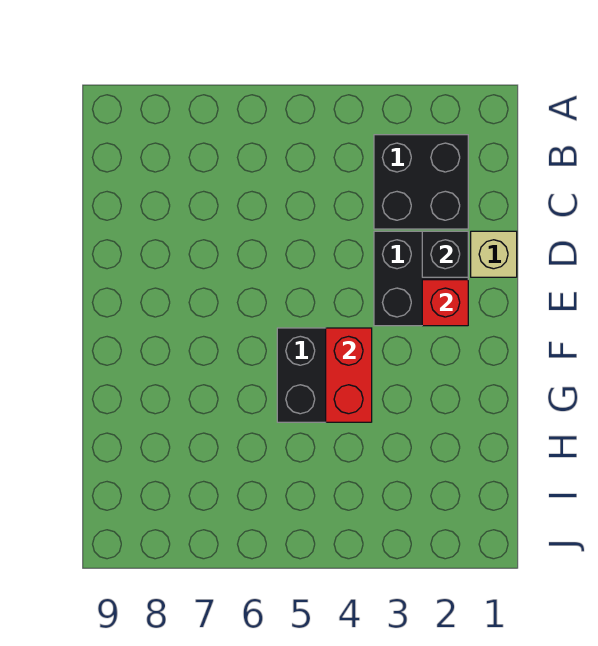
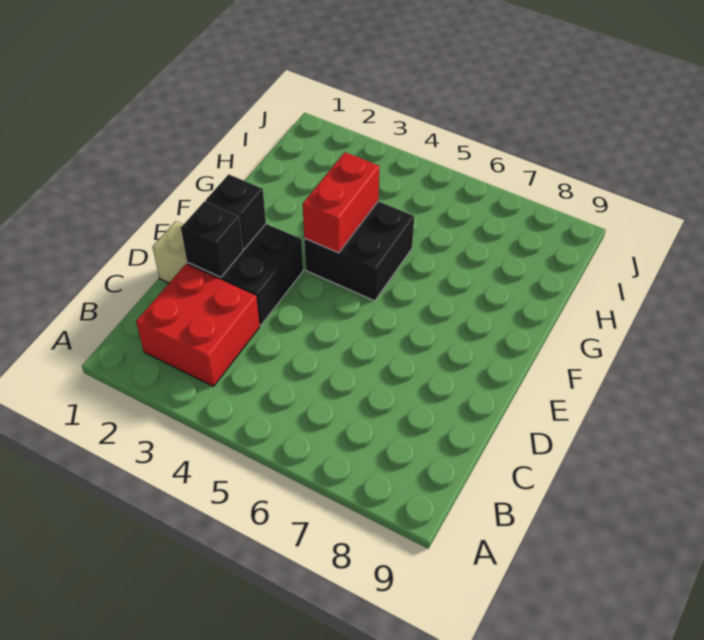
black brick B2:C3 level 1 -> red brick B2:C3 level 1
red brick E2 level 2 -> black brick E2 level 2

